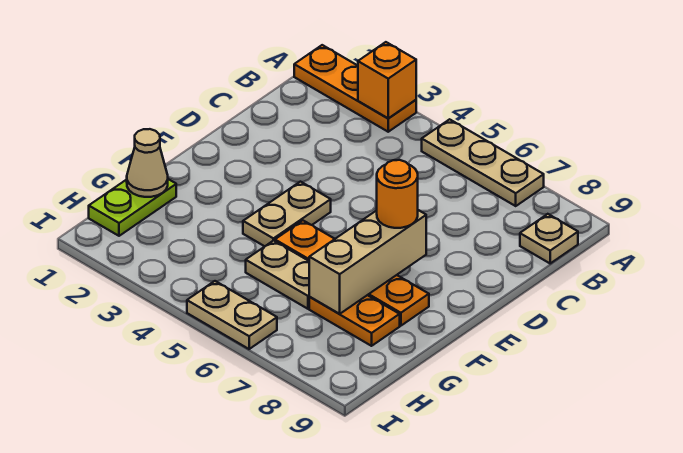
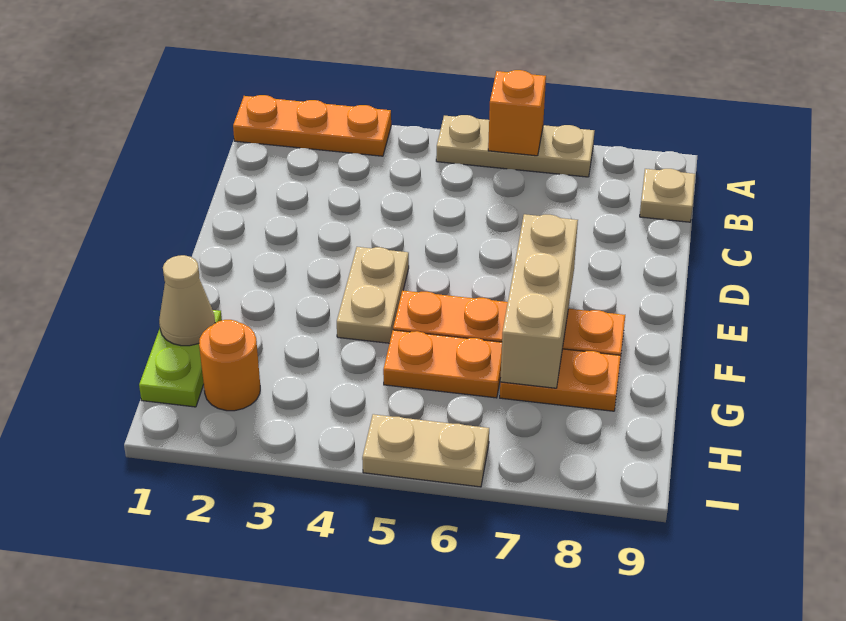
orange brick A3 level 2 -> orange brick A6 level 2
orange round brick E7 level 3 -> orange round brick H2 level 1
tan plate G5:G6 level 1 -> orange plate G5:G6 level 1

